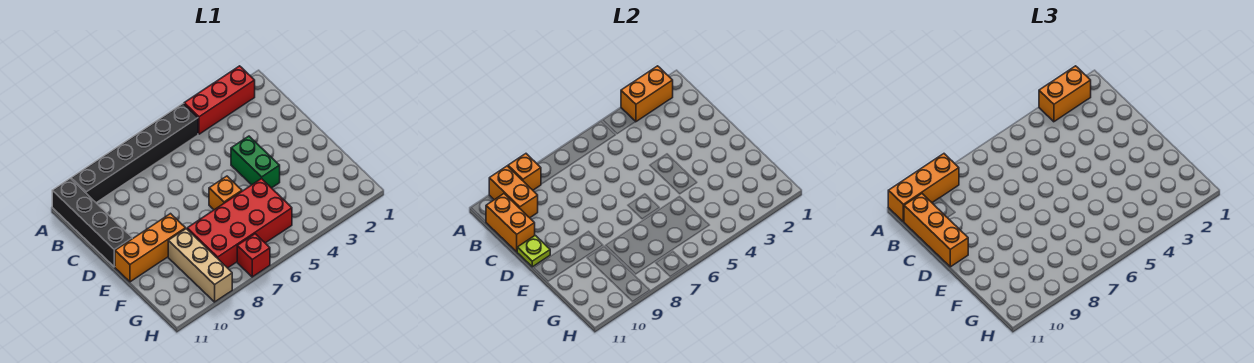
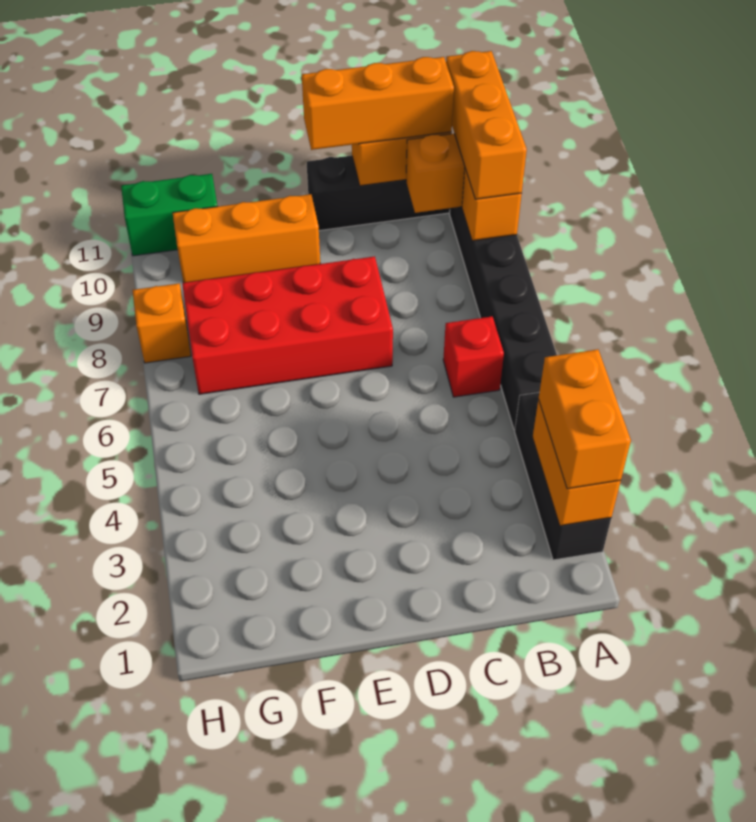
red brick A2:A4 level 1 -> black brick A2:A4 level 1
green brick D4:E4 level 1 -> green brick G11:H11 level 1
lime plate D11 level 2 -> none
orange brick E6 level 1 -> orange brick H8 level 1
orange brick E9:E11 level 1 -> orange brick E10:G10 level 1
red brick F5:G8 level 1 -> red brick D7:G8 level 1
tan brick F9:H9 level 1 -> none
red brick H7 level 1 -> red brick B6 level 1

